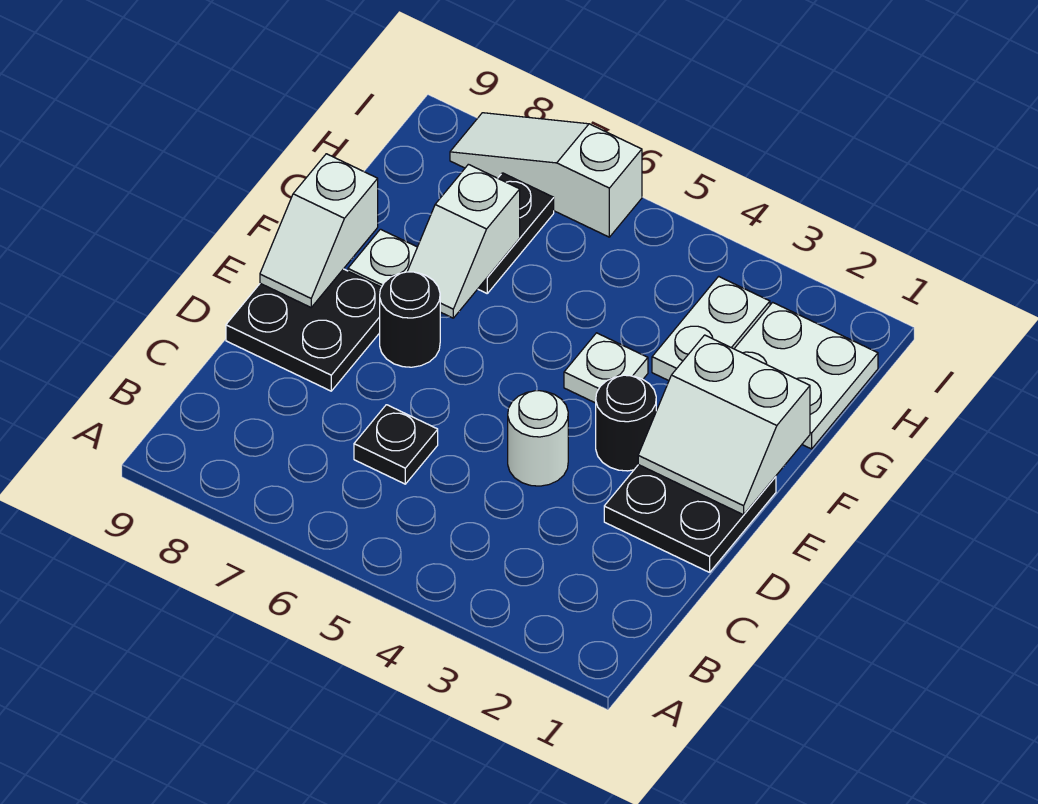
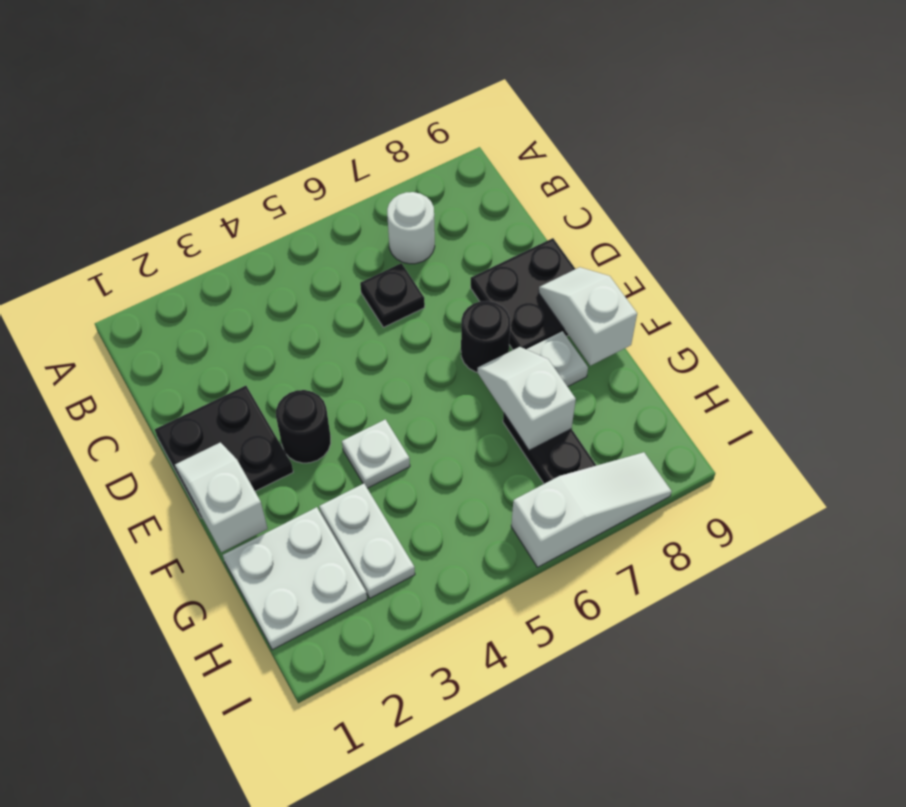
white round brick D4 level 1 -> white round brick B7 level 1
white slope E1:F2 level 2 top F -> white slope E1:F1 level 2 top F

